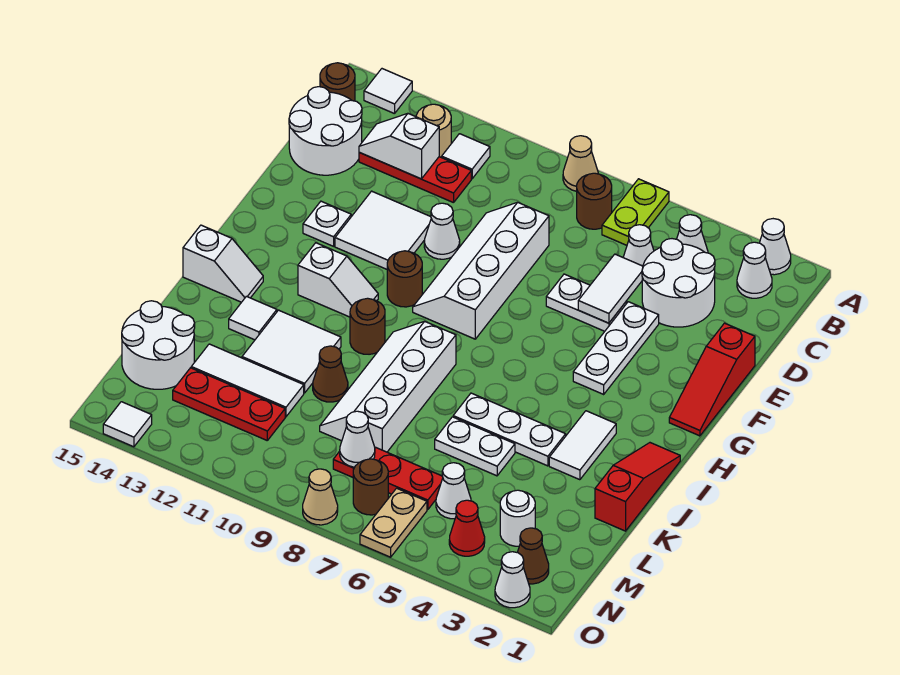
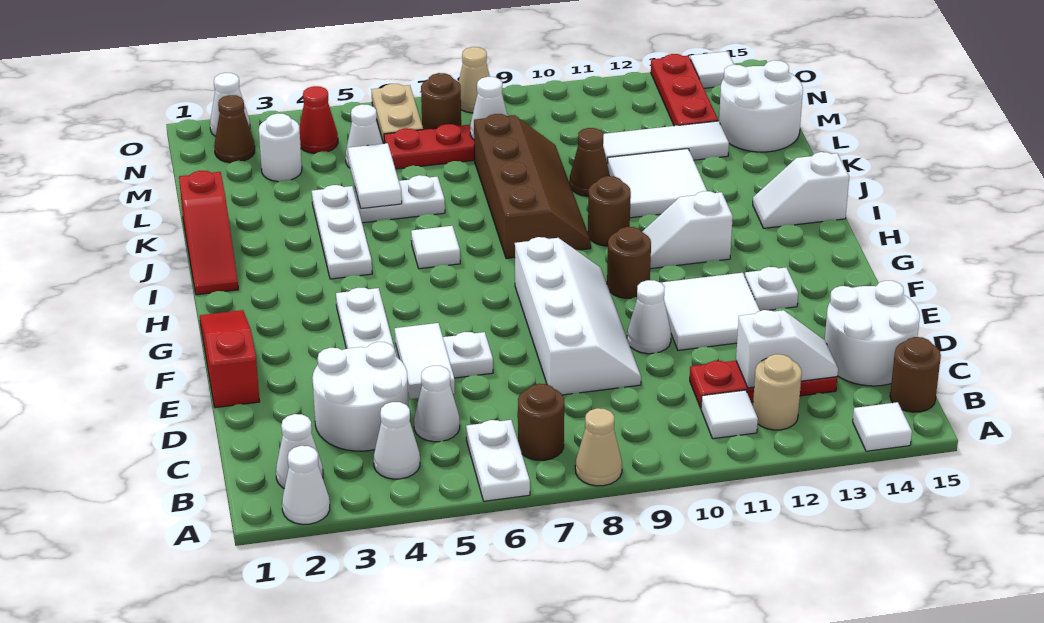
lime plate A6:B6 level 1 -> white plate A6:B6 level 1
white tile I3:J3 level 1 -> white tile K5:L5 level 2
white slope I8:L9 level 1 top 8 -> brown slope I8:L9 level 1 top 8
white plate J4:J6 level 1 -> white plate I4:K4 level 1
white tile J13 level 1 -> white tile I6 level 1
red plate M11:M13 level 1 -> red plate M13:O13 level 1

